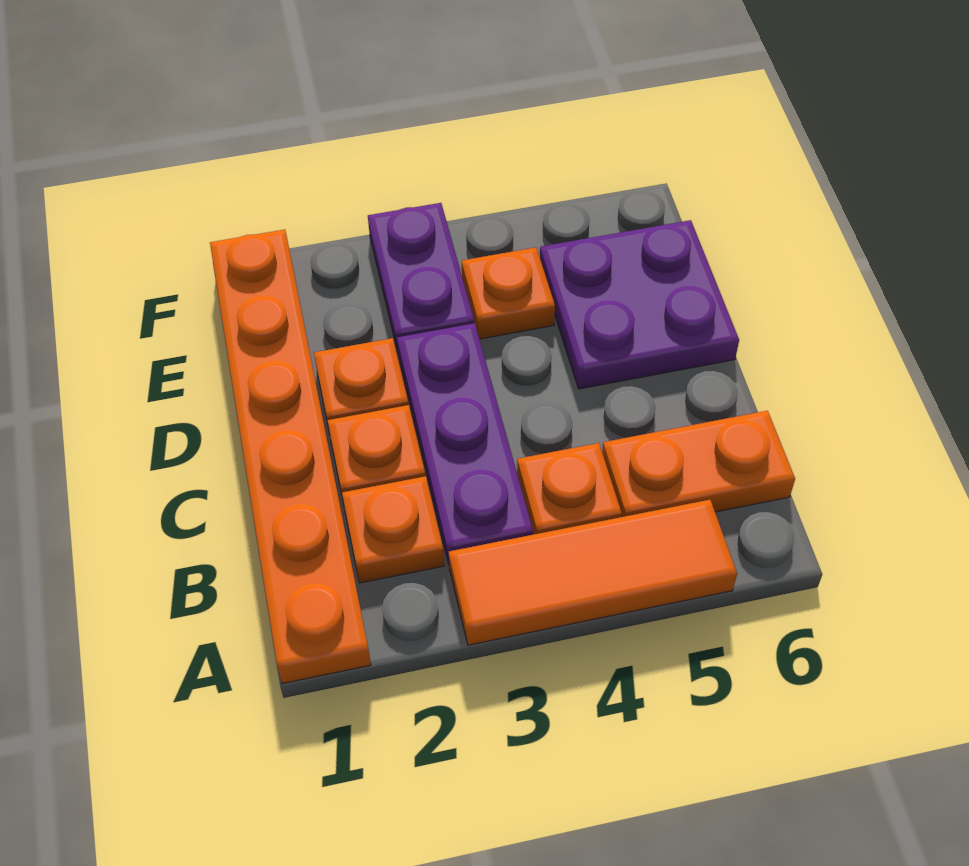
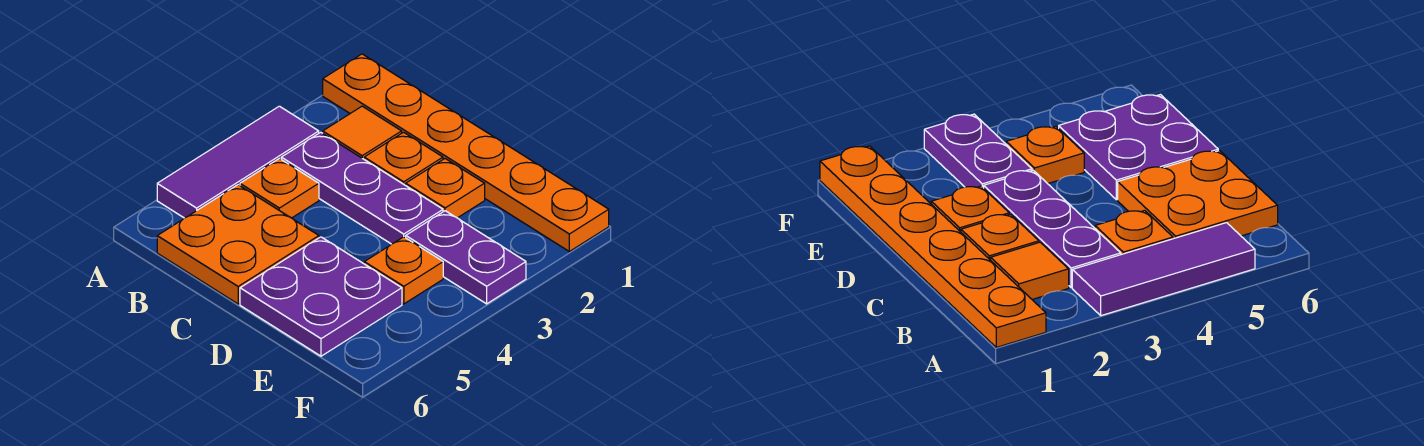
orange tile A3:A5 level 1 -> purple tile A3:A5 level 1
orange plate B2 level 1 -> orange tile B2 level 1
orange plate B5:B6 level 1 -> orange plate B5:C6 level 1

